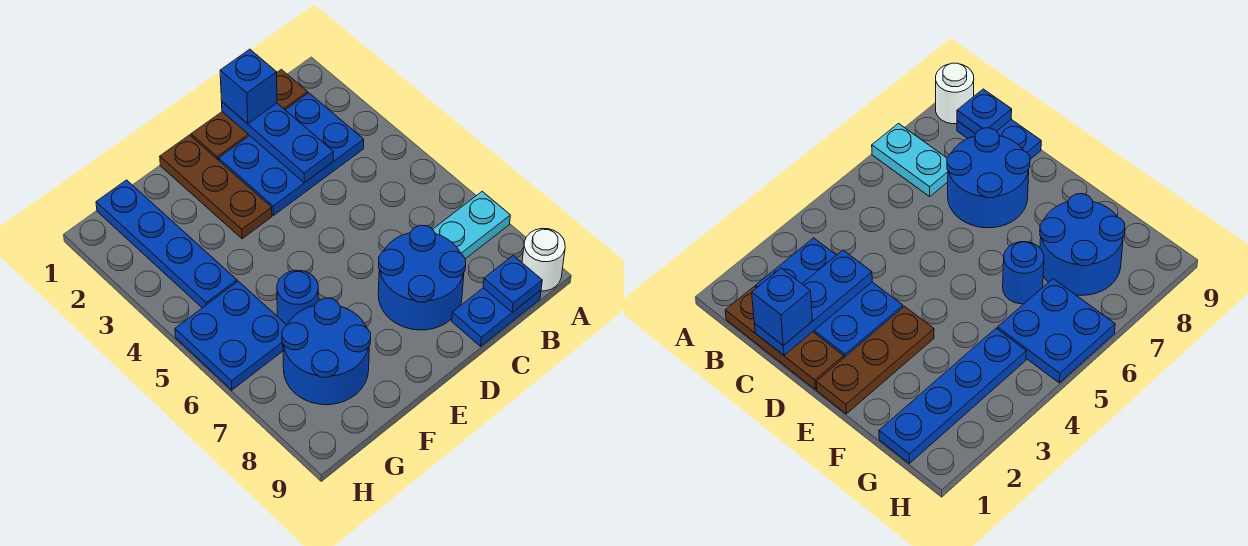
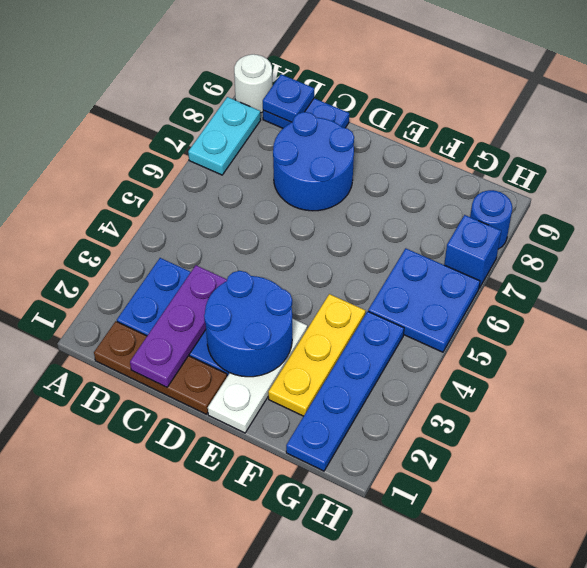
cyan plate A7:B7 level 1 -> cyan plate A7:A8 level 1
blue plate C1:C3 level 2 -> purple plate C1:C3 level 2
blue brick C1 level 3 -> blue brick H7 level 1
brown plate E1:E3 level 1 -> white plate E1:E3 level 1
none -> yellow plate F2:F4 level 1
blue round brick F6 level 1 -> blue round brick H8 level 1
blue round brick F7:G8 level 1 -> blue round brick D2:E3 level 2

